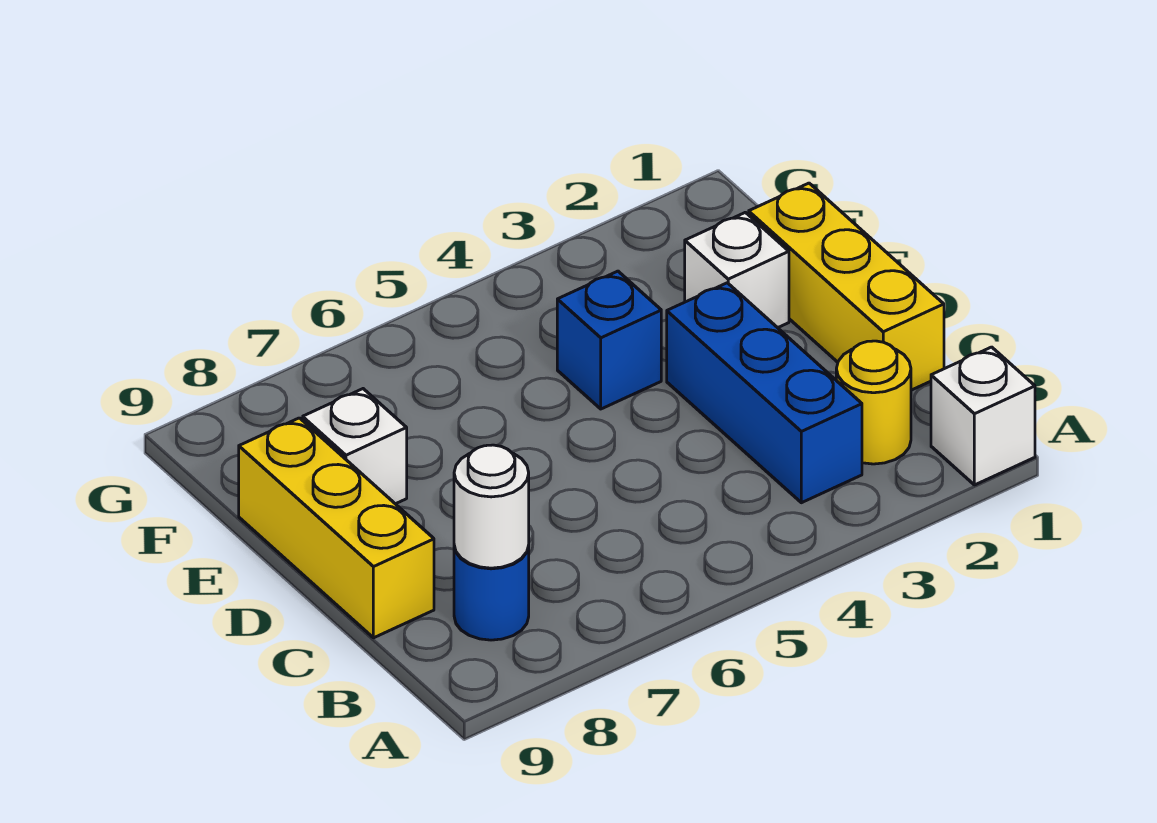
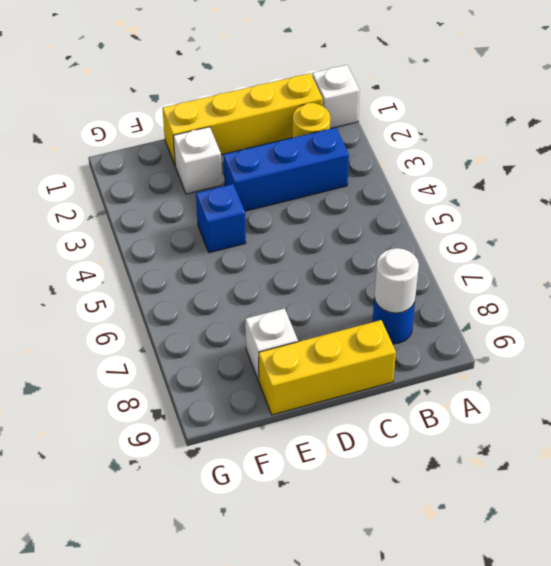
yellow brick C1:E1 level 1 -> yellow brick B1:E1 level 1

